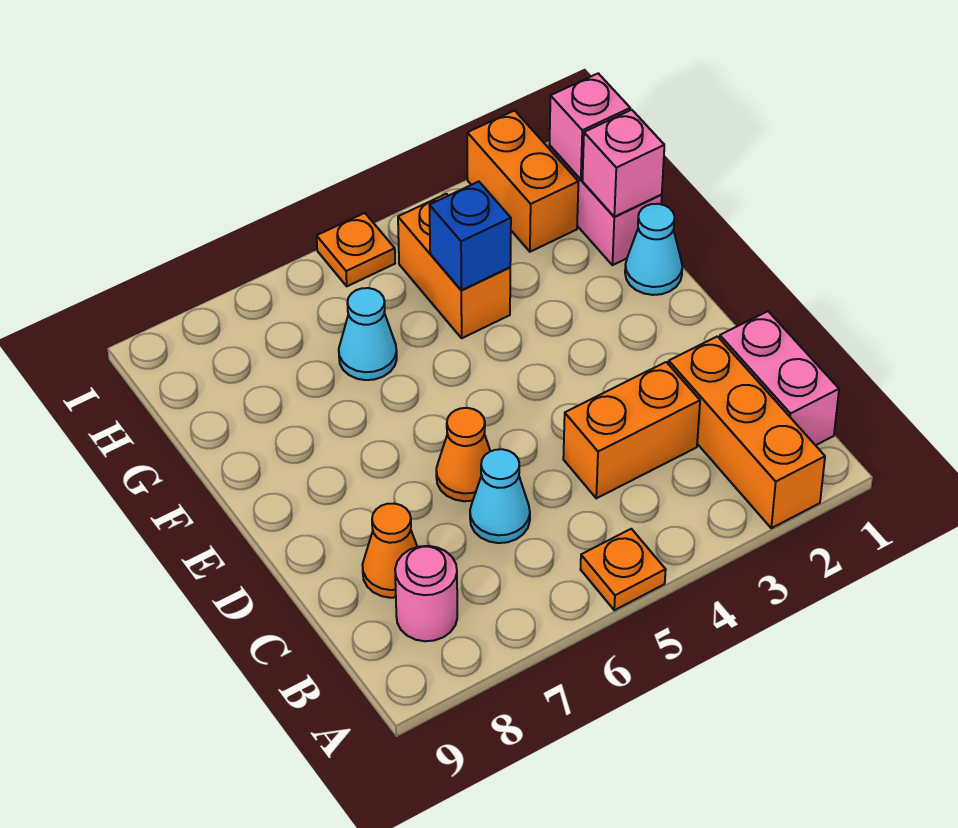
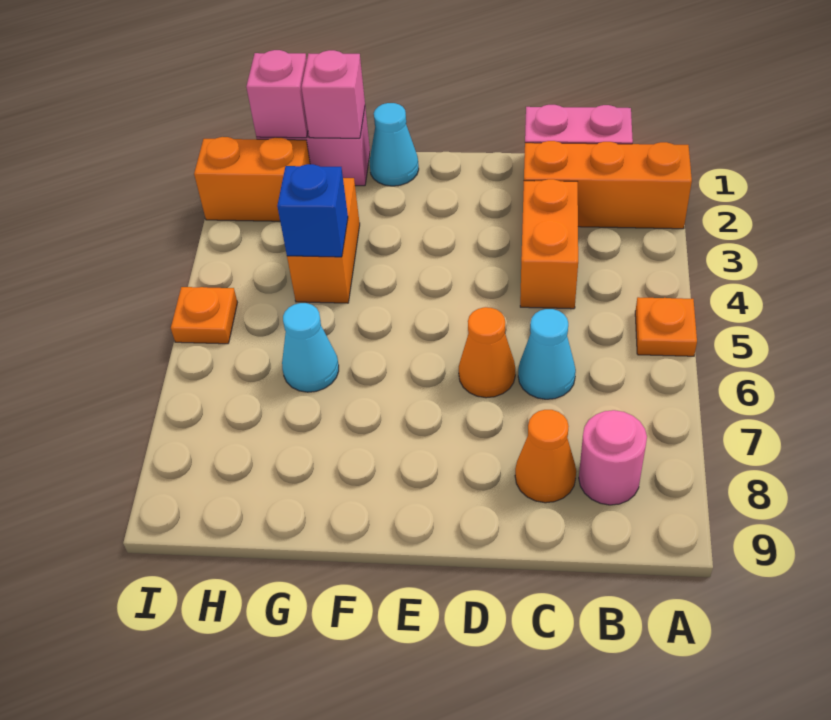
orange brick G4:H4 level 1 -> orange brick G3:G4 level 1

